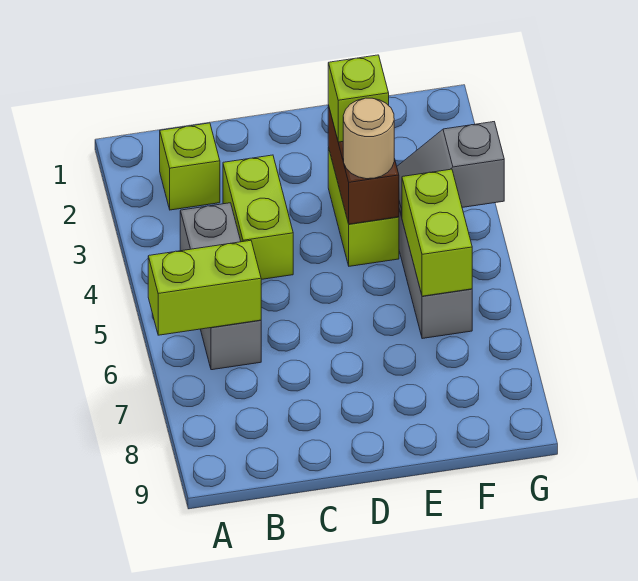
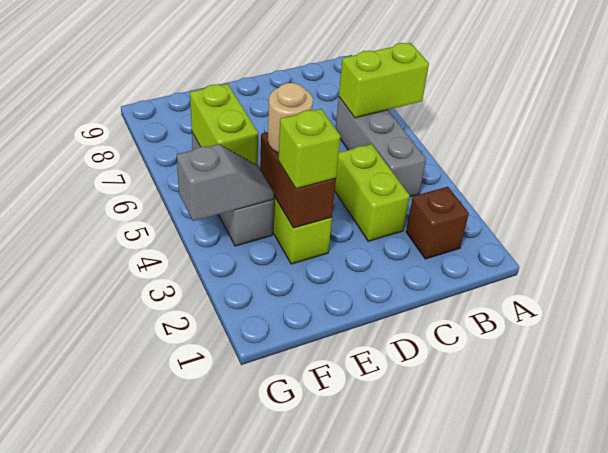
lime brick B2 level 1 -> brown brick B2 level 1

